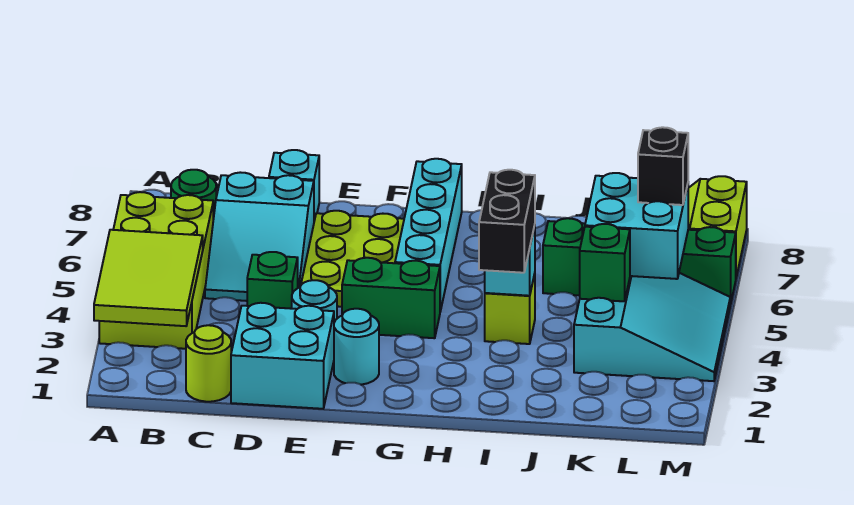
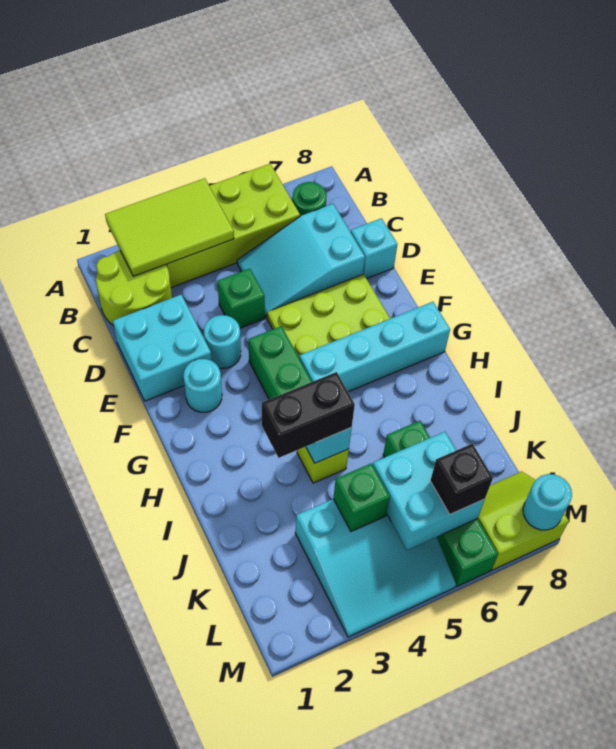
lime round brick C1 level 1 -> lime round brick B1:C2 level 1
none -> cyan round brick M8 level 2

